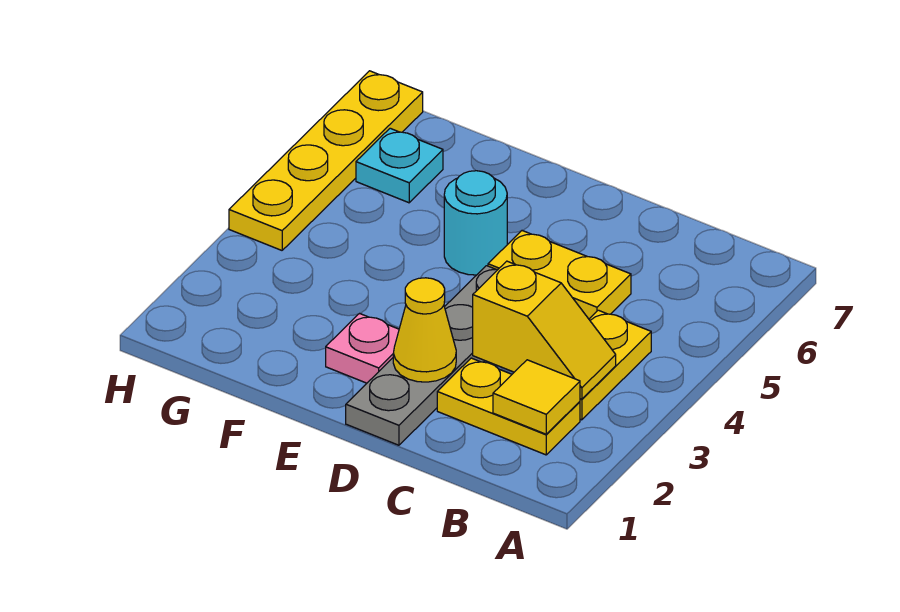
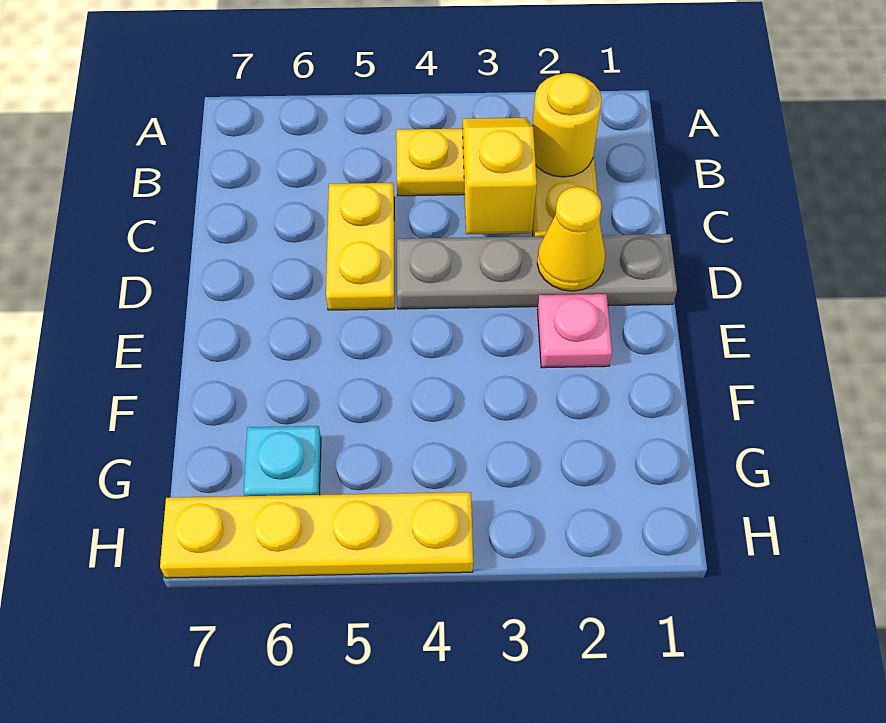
yellow tile B2 level 2 -> yellow round brick B2 level 2
cyan round brick E5 level 1 -> none

